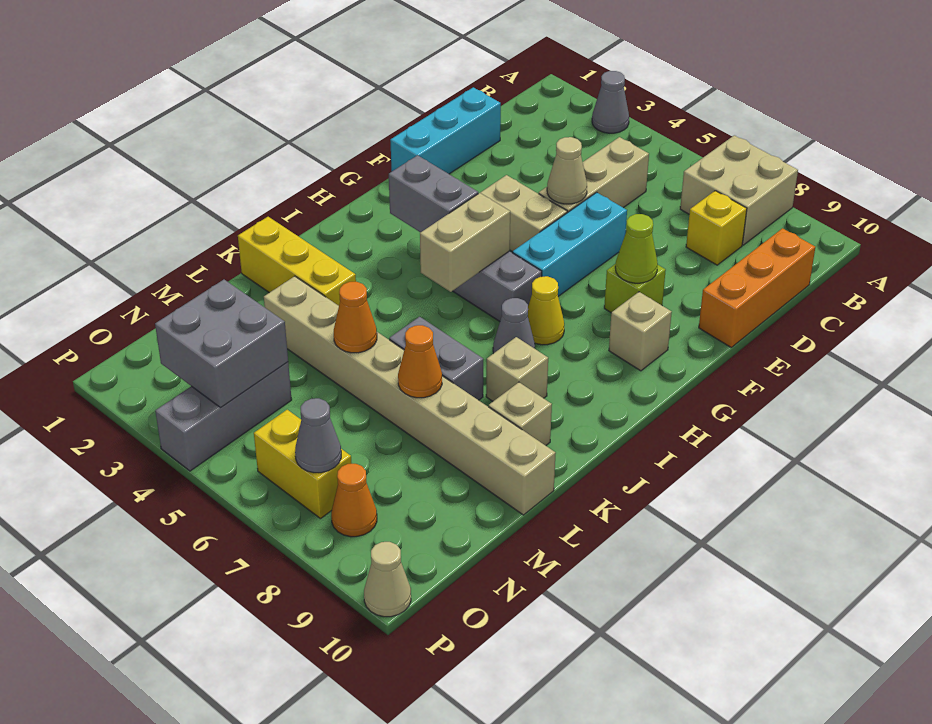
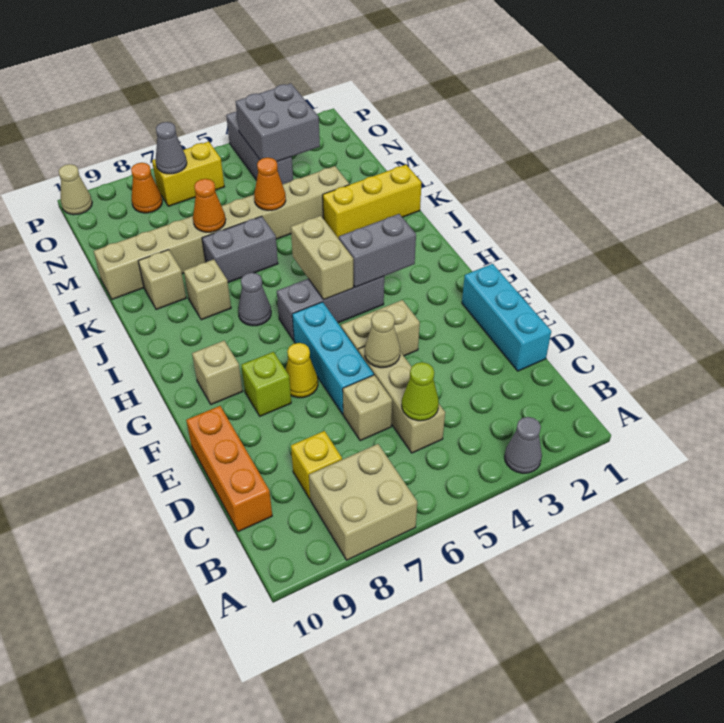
none -> tan brick D6 level 1
lime cone F8 level 2 -> lime cone C5 level 2
yellow cone H7 level 1 -> yellow cone F7 level 1

